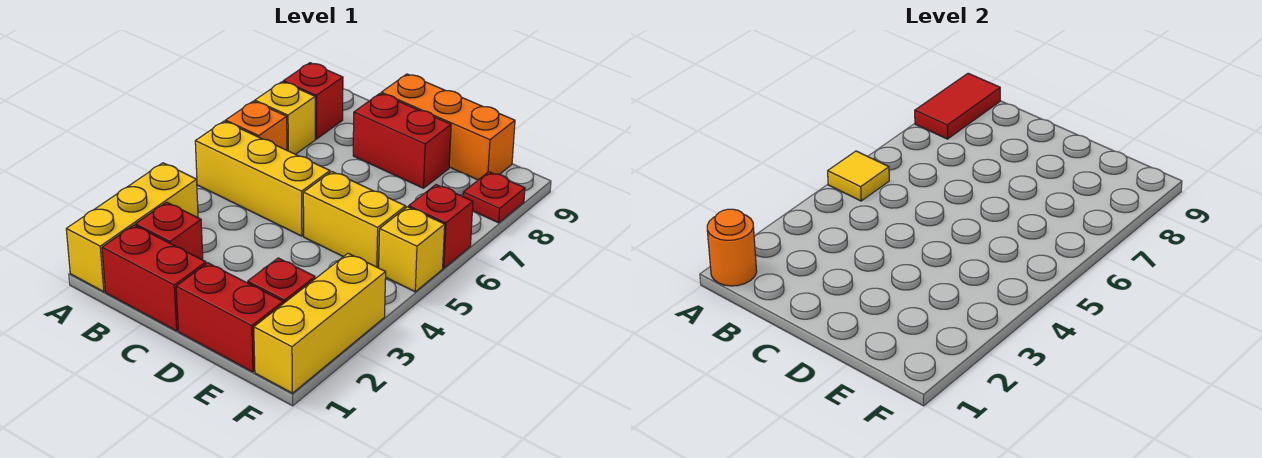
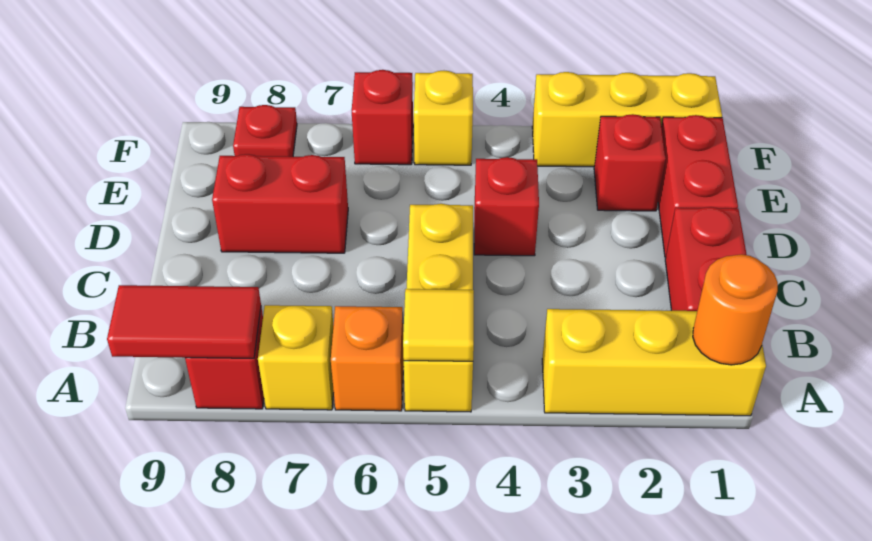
red brick B2 level 1 -> red brick D4 level 1
red brick C8:D8 level 1 -> red brick D7:D8 level 1
orange brick C9:E9 level 1 -> none
yellow brick D5:E5 level 1 -> none

